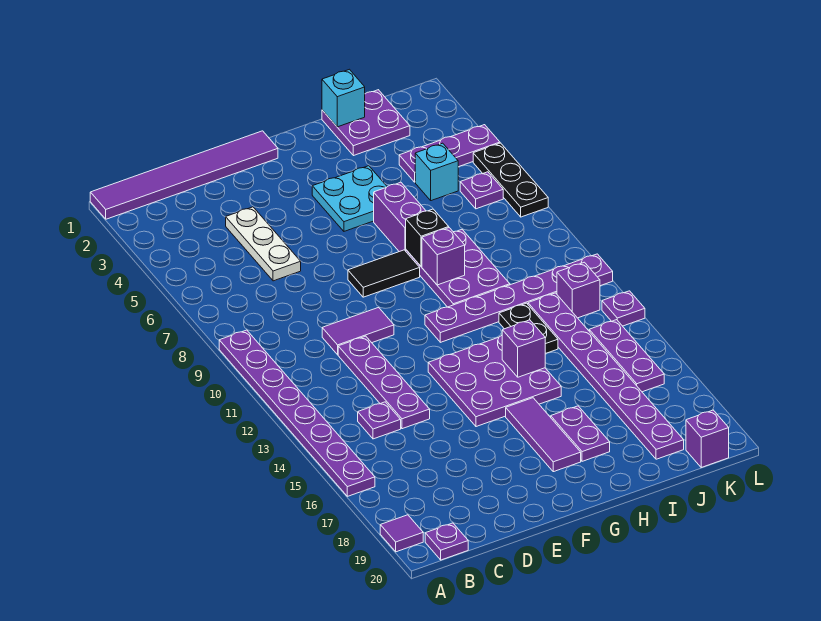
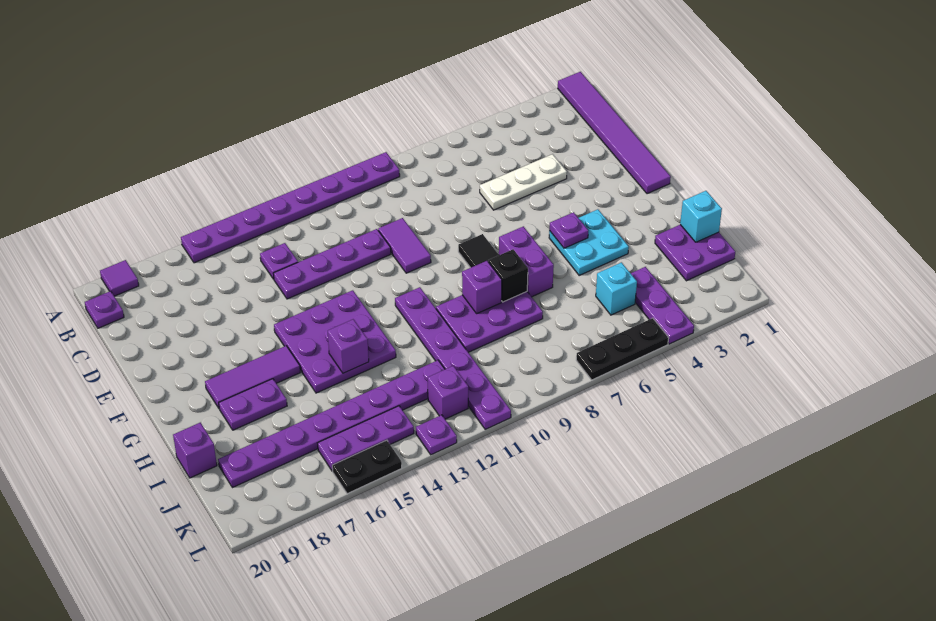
purple brick H6:H7 level 1 -> purple brick G7:H7 level 1
black plate I12:I13 level 1 -> black plate L15:L16 level 1
purple plate K6 level 1 -> purple plate G5 level 2
purple brick K20 level 1 -> purple brick I20 level 1

